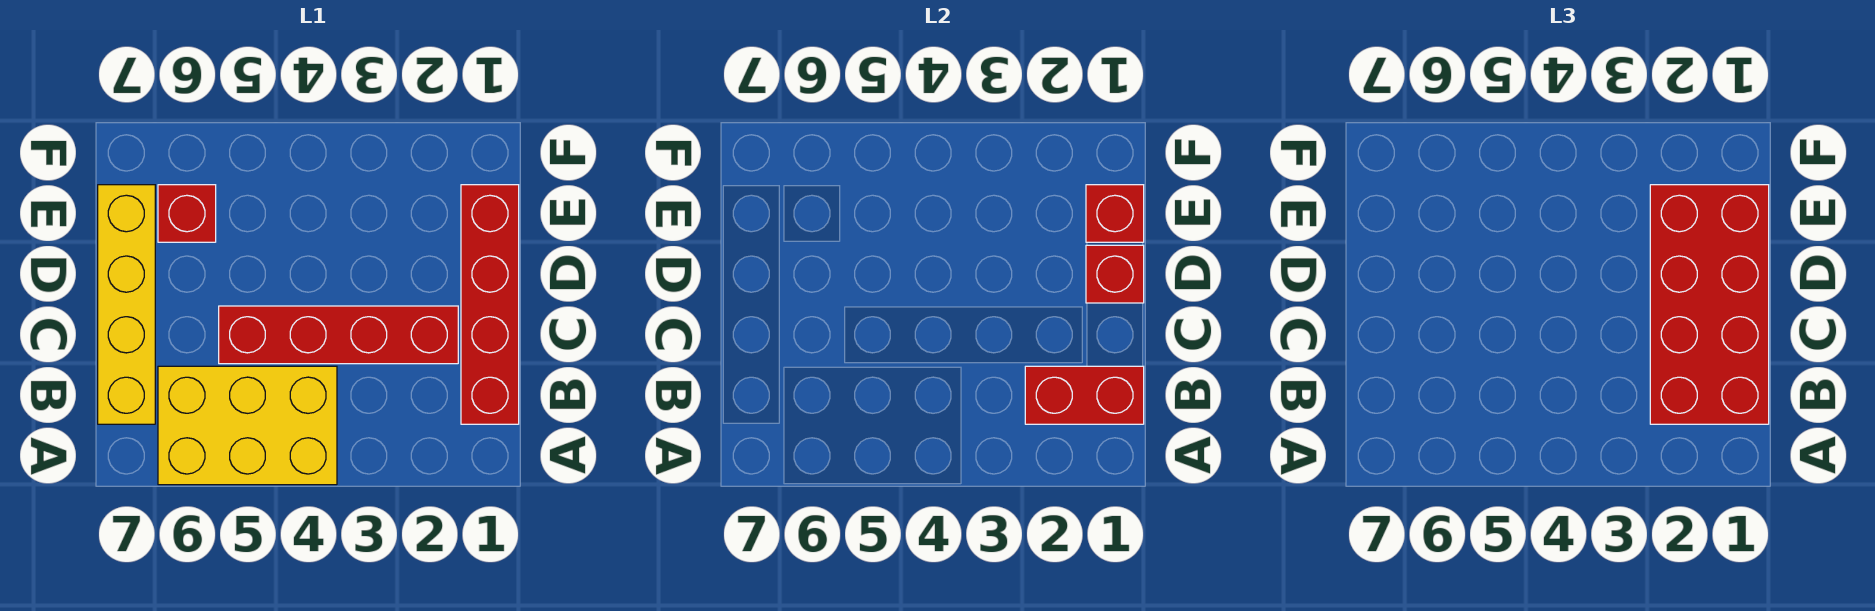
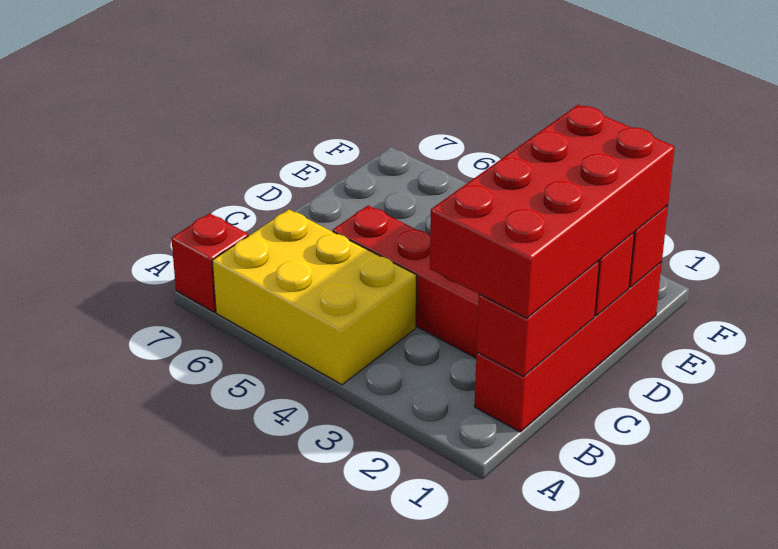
red brick B1:B2 level 2 -> red brick B1:C1 level 2
yellow brick B7:E7 level 1 -> none
red brick E6 level 1 -> red brick A7 level 1

